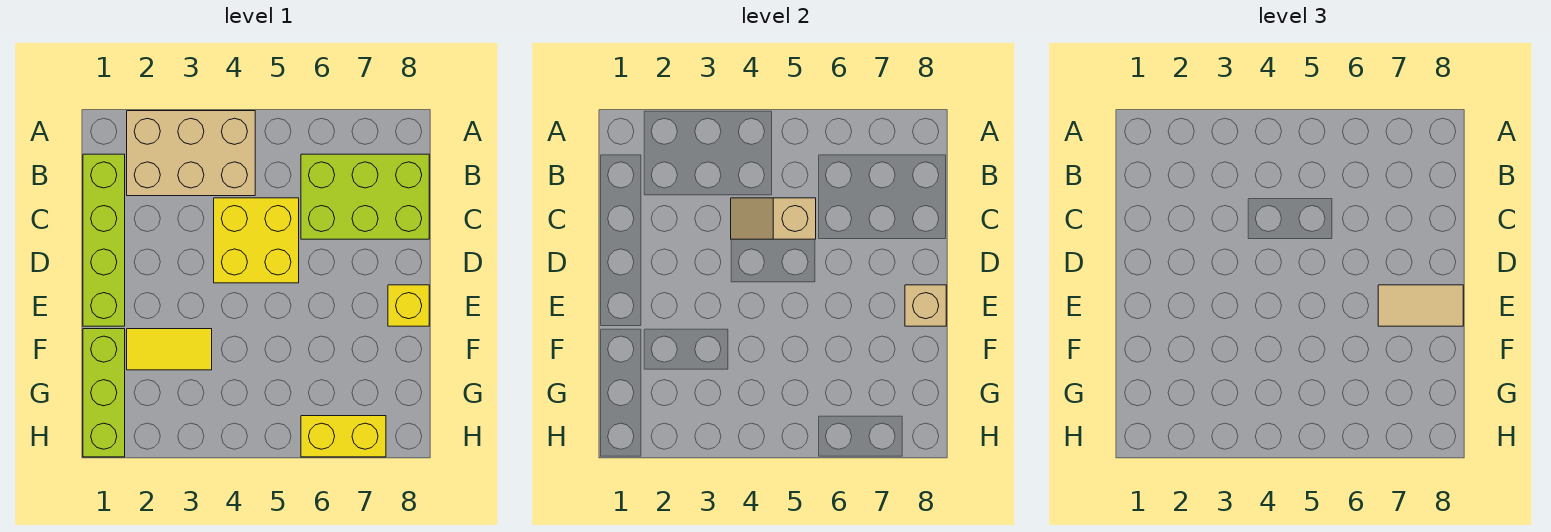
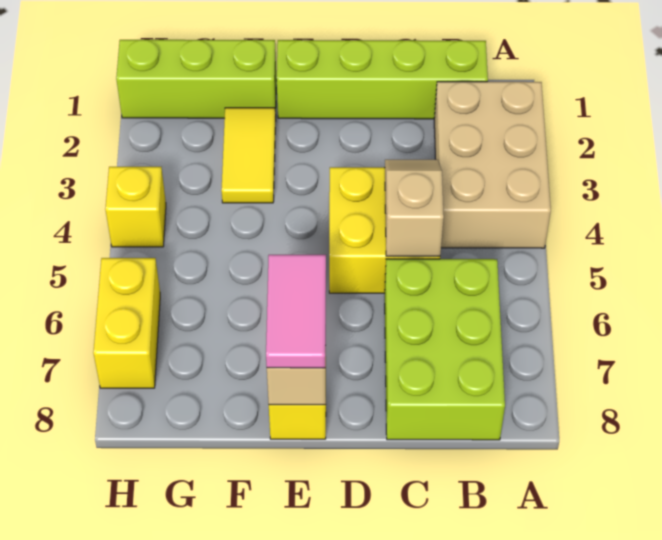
tan tile E7:E8 level 3 -> pink tile E7:E8 level 3
none -> yellow brick H4 level 1

